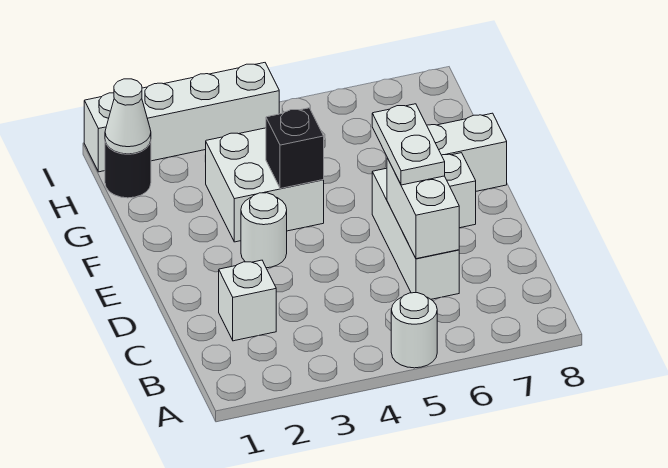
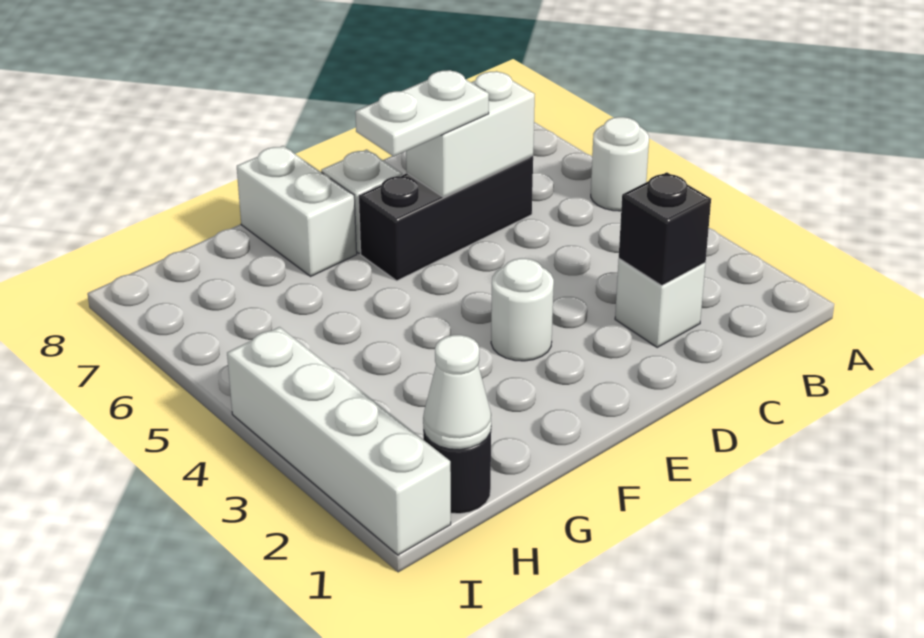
white brick C6:E6 level 1 -> black brick C6:E6 level 1
white brick F3:G4 level 1 -> none
black brick F4 level 2 -> black brick C2 level 2

